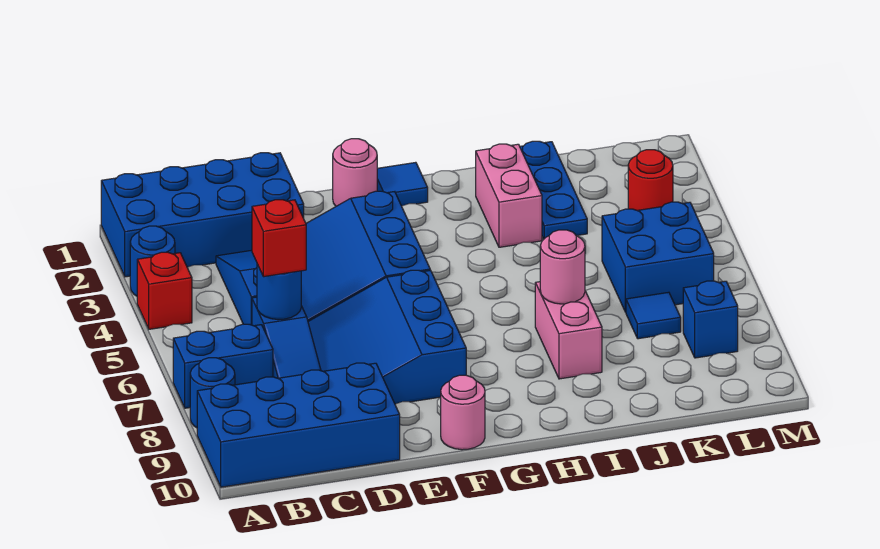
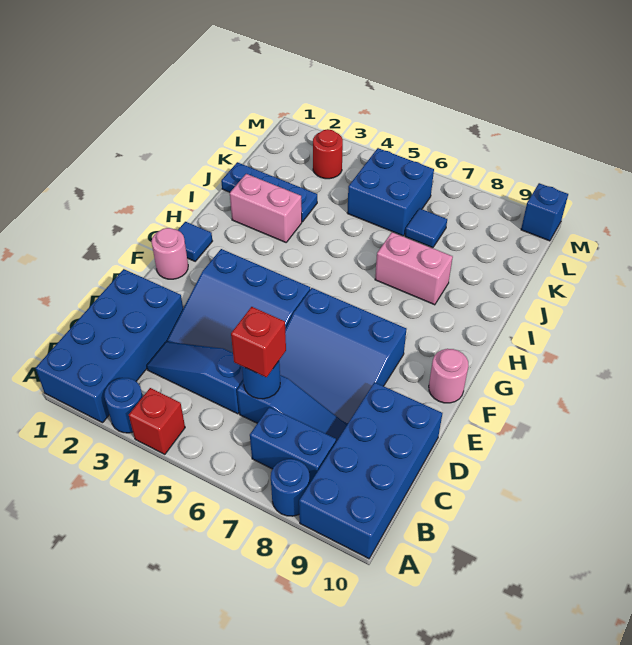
blue brick A7:B7 level 1 -> blue brick B7:B8 level 1
pink round brick I7 level 2 -> none
blue brick L8 level 1 -> blue brick M10 level 1

